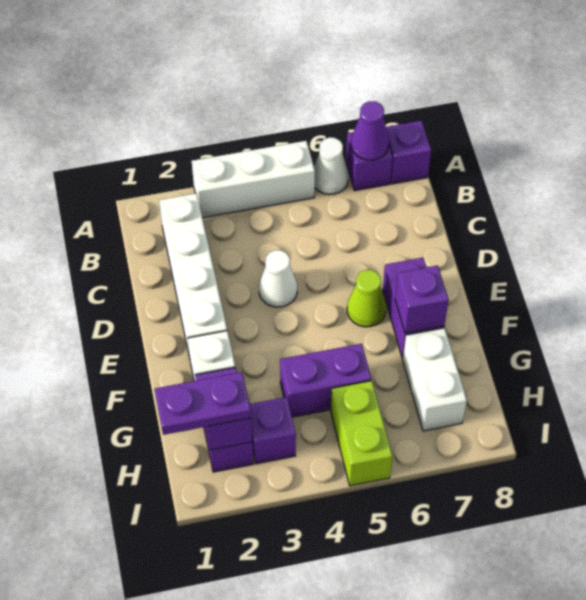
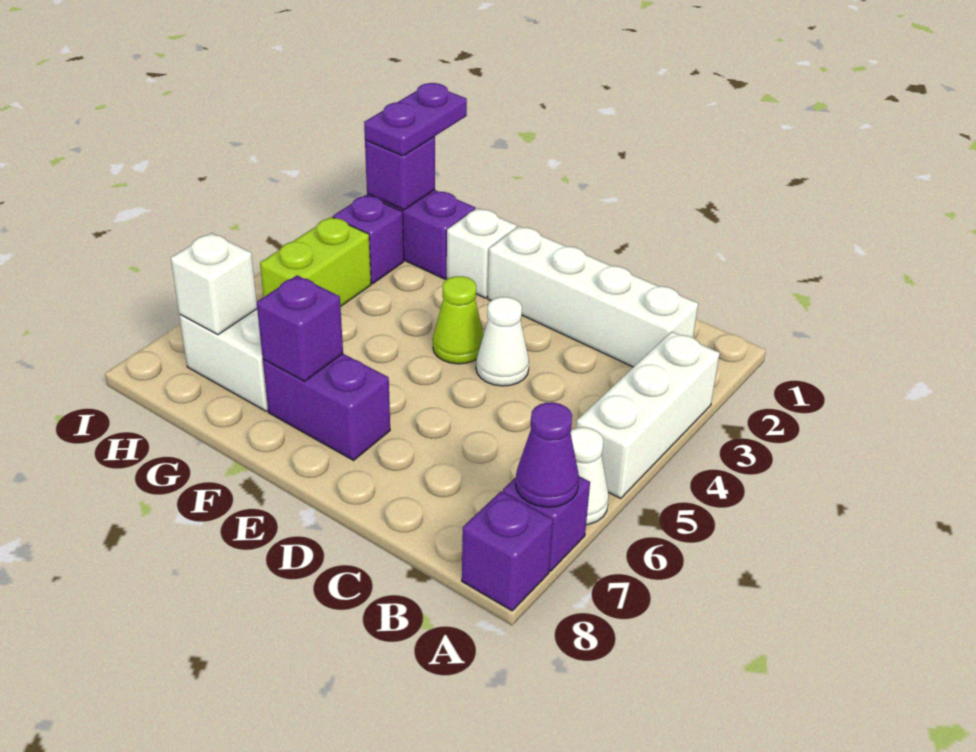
lime cone E6 level 1 -> lime cone E4 level 1
purple brick G4:G5 level 1 -> none
lime brick H5:I5 level 1 -> lime brick H4:H5 level 1
none -> white brick H7 level 2

